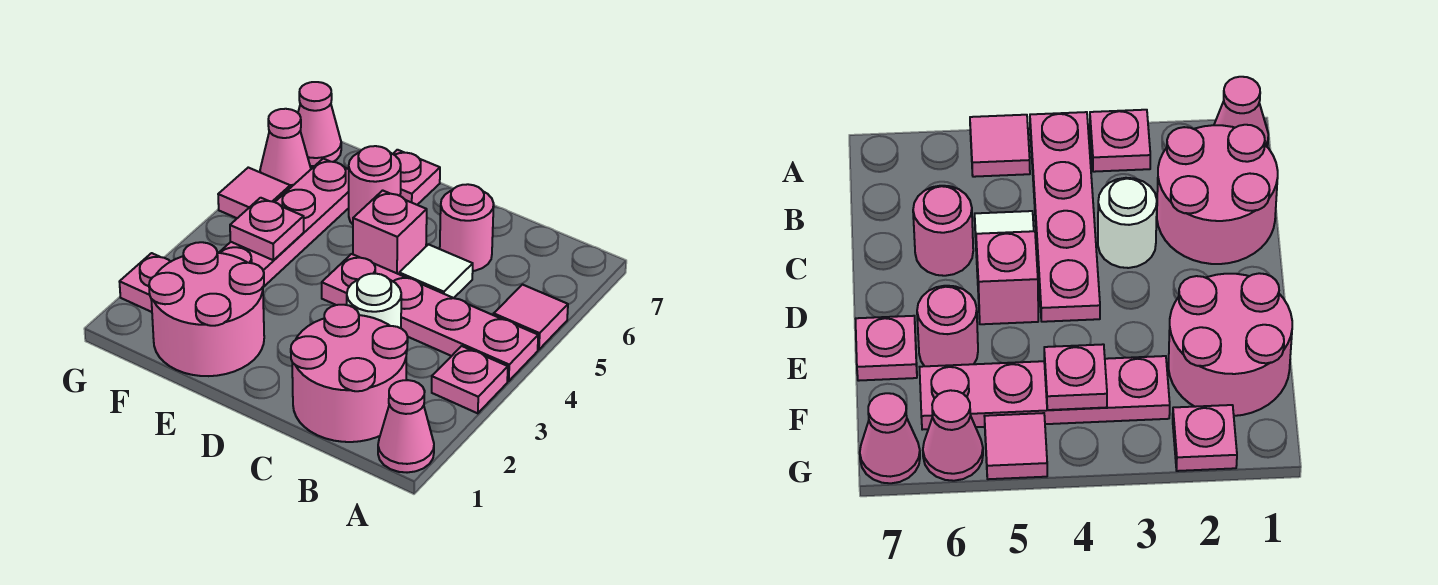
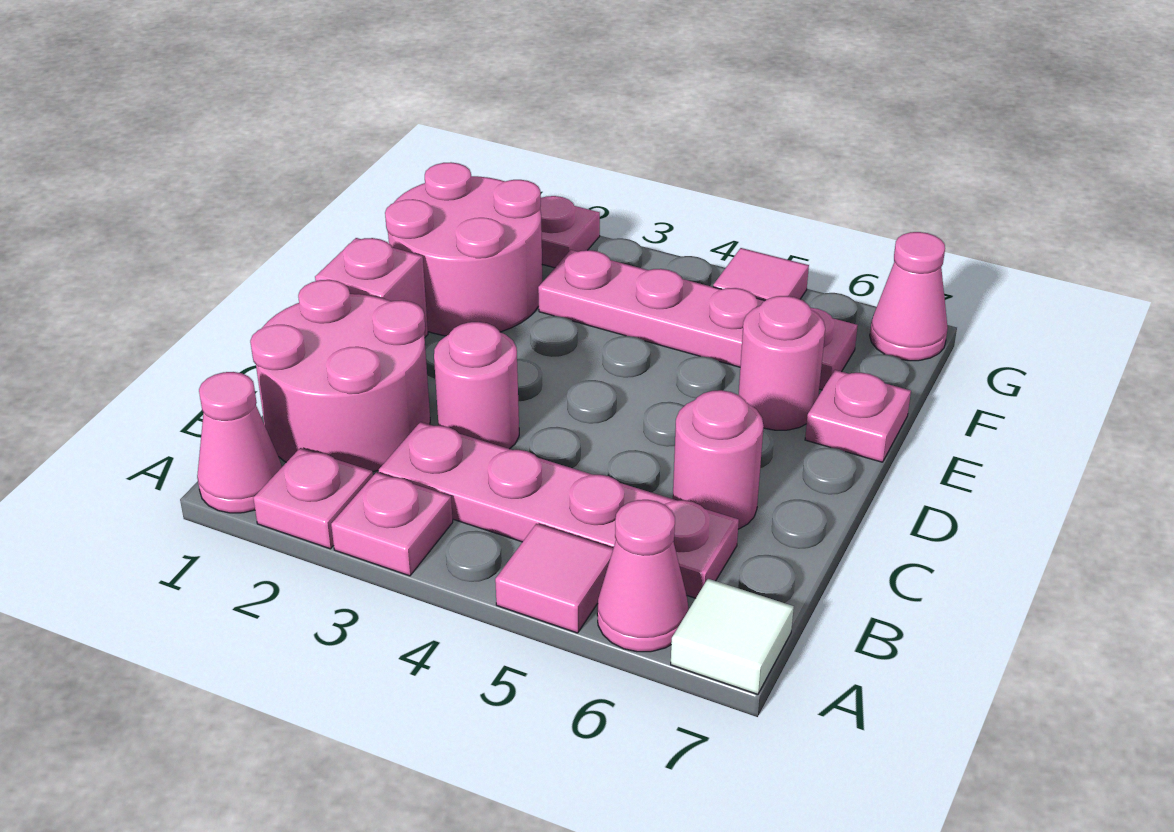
pink plate A4:D4 level 1 -> pink plate B3:B6 level 1
white round brick C3 level 1 -> pink round brick C3 level 1
white tile C5 level 1 -> white tile A7 level 1
pink brick D5 level 1 -> pink brick D1 level 1
pink plate F4 level 2 -> pink plate A2 level 1
pink cone G6 level 1 -> pink cone A6 level 1

